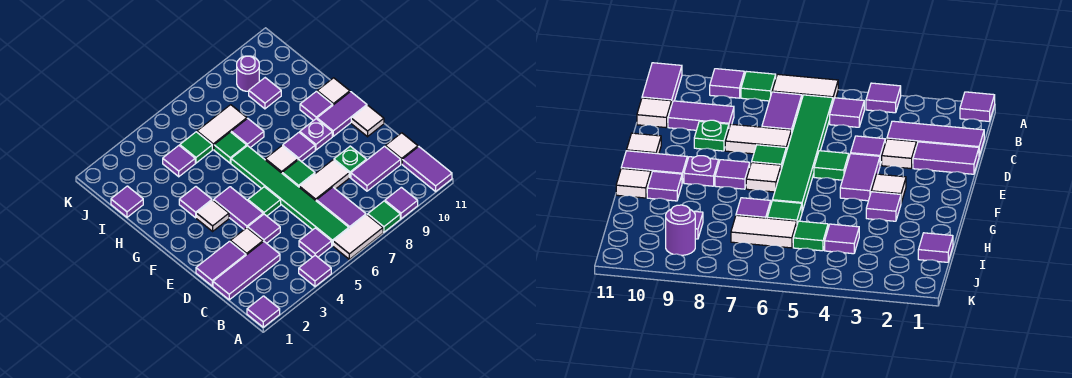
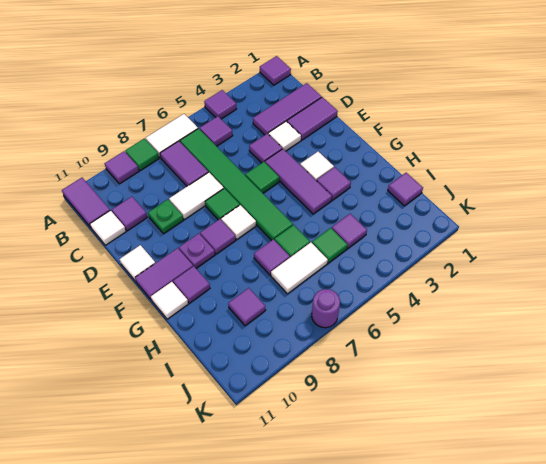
purple tile C9:C10 level 1 -> purple tile C10 level 1
purple tile E4:F4 level 1 -> purple tile E4:G4 level 1
purple round brick J9 level 1 -> purple round brick K7 level 1

